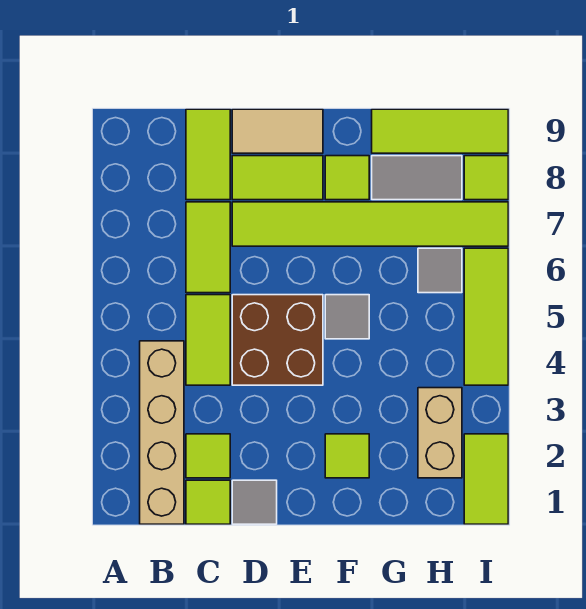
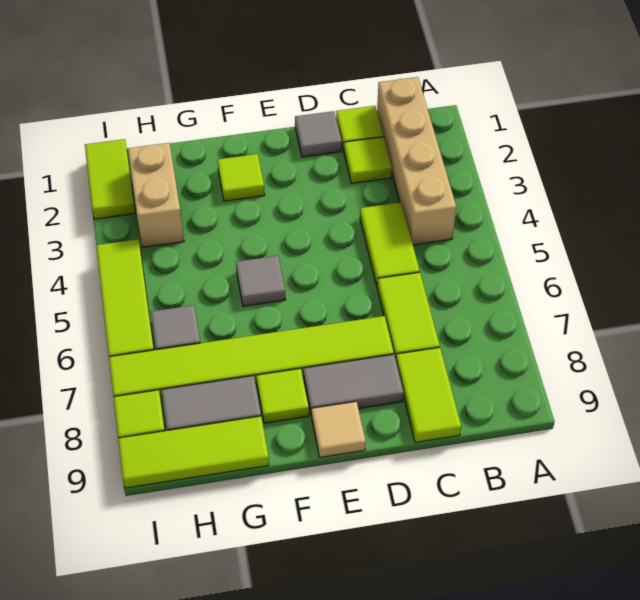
brown brick D4:E5 level 1 -> none
lime tile D8:E8 level 1 -> grey tile D8:E8 level 1
tan tile D9:E9 level 1 -> tan tile E9 level 1

